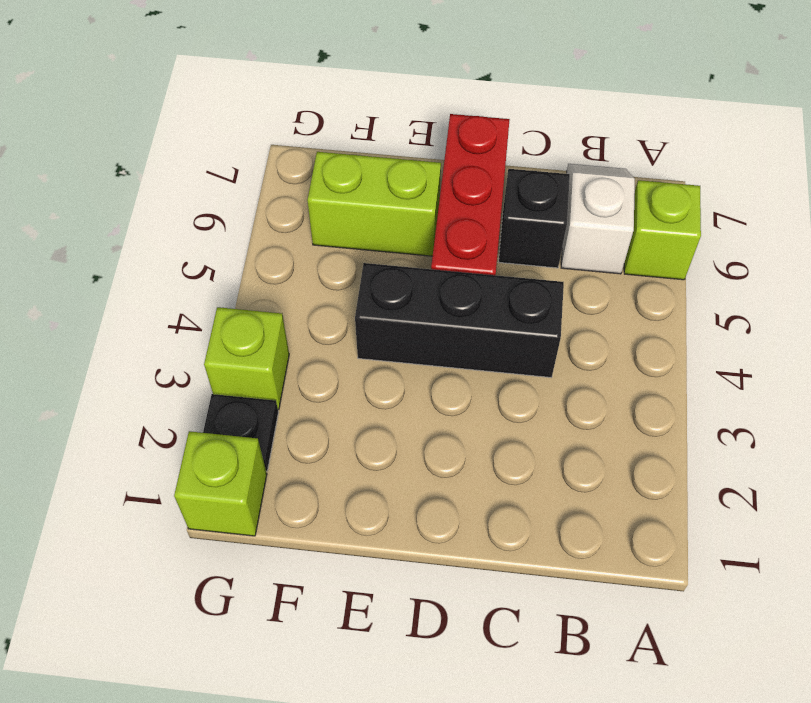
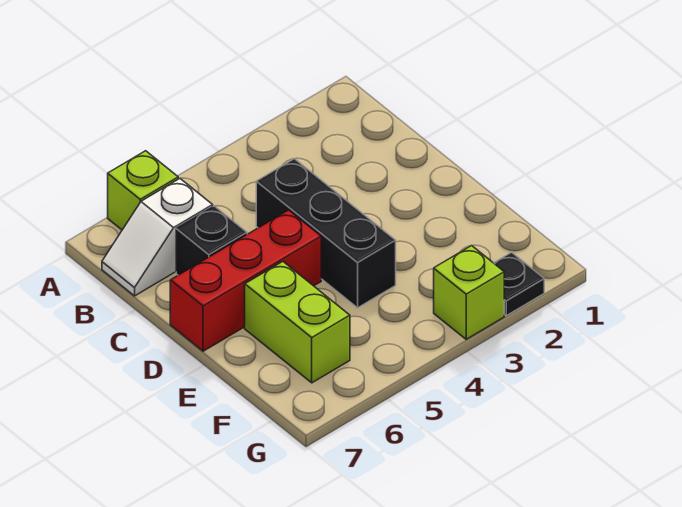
lime brick G1 level 1 -> none

